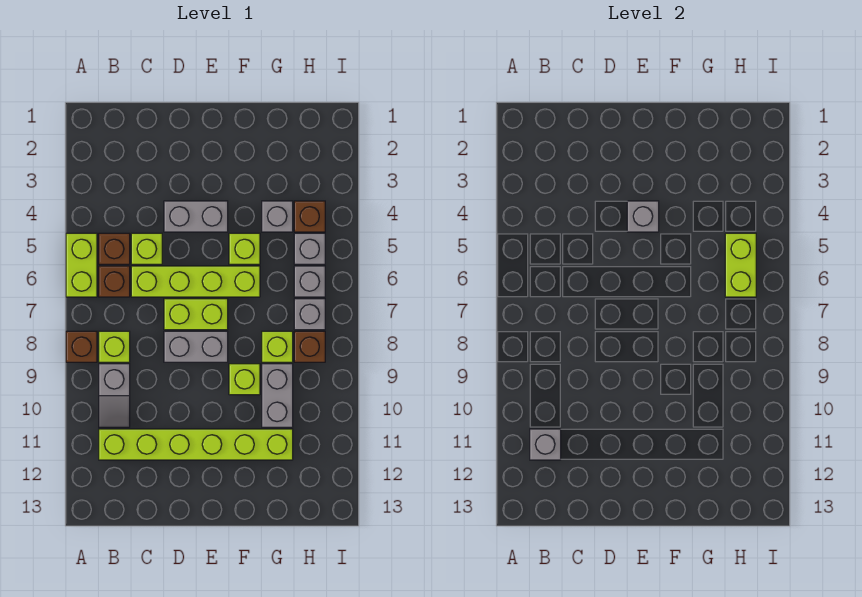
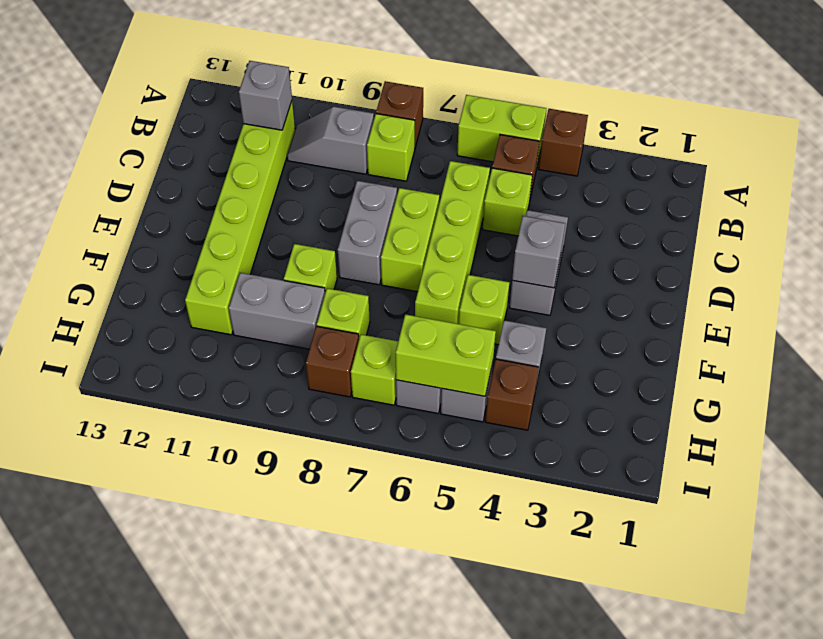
brown brick B6 level 1 -> brown brick A4 level 1
grey brick H7 level 1 -> lime brick H7 level 1

